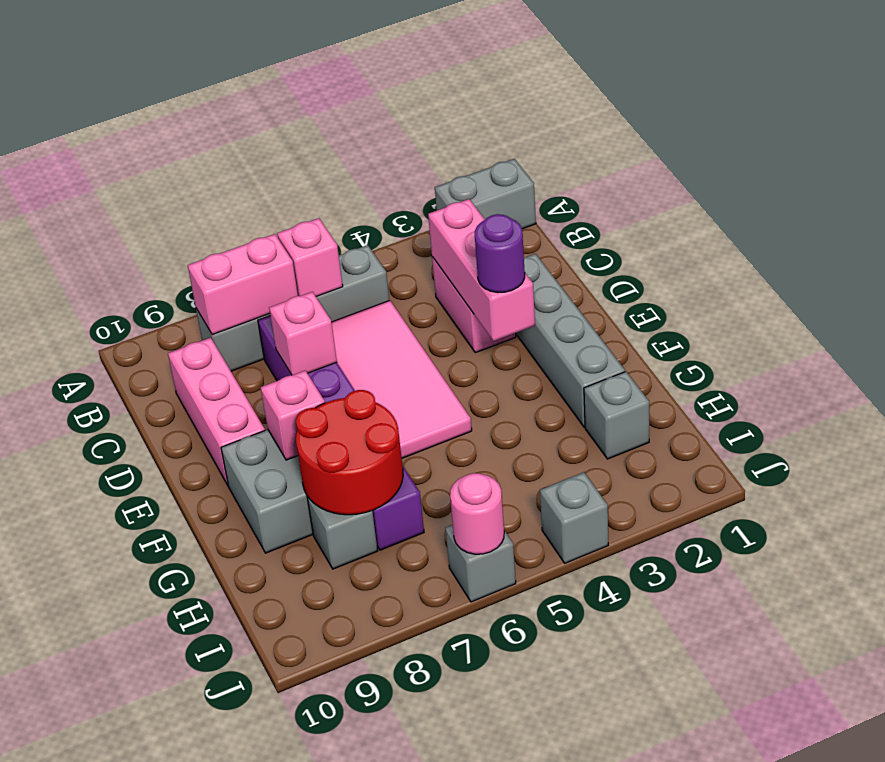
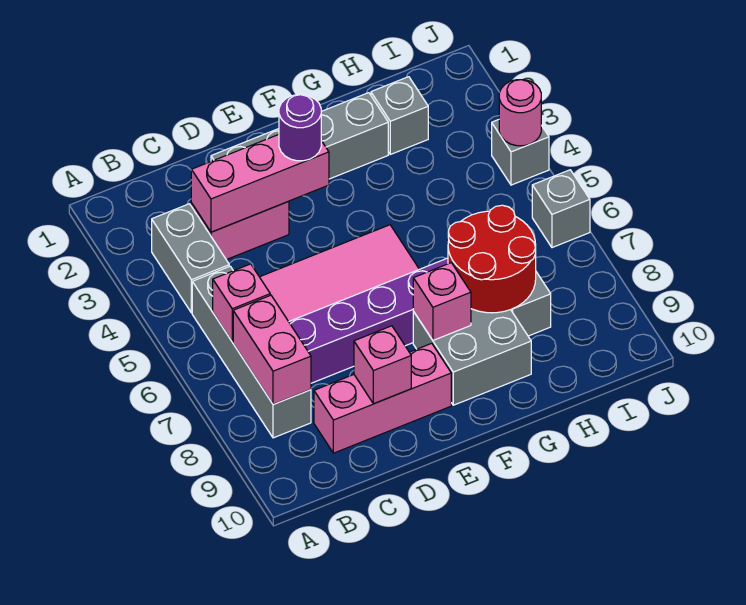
grey brick A1:A2 level 1 -> grey brick B3:B4 level 1
pink brick D7 level 2 -> pink brick D9 level 2
pink round brick J6 level 2 -> pink round brick J4 level 2

